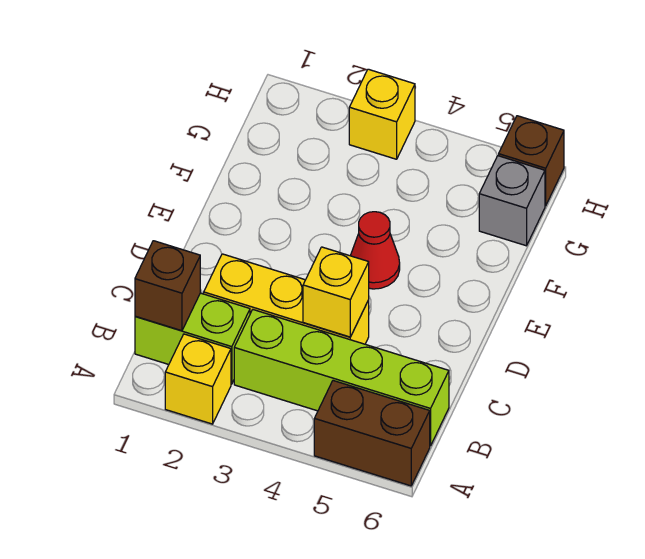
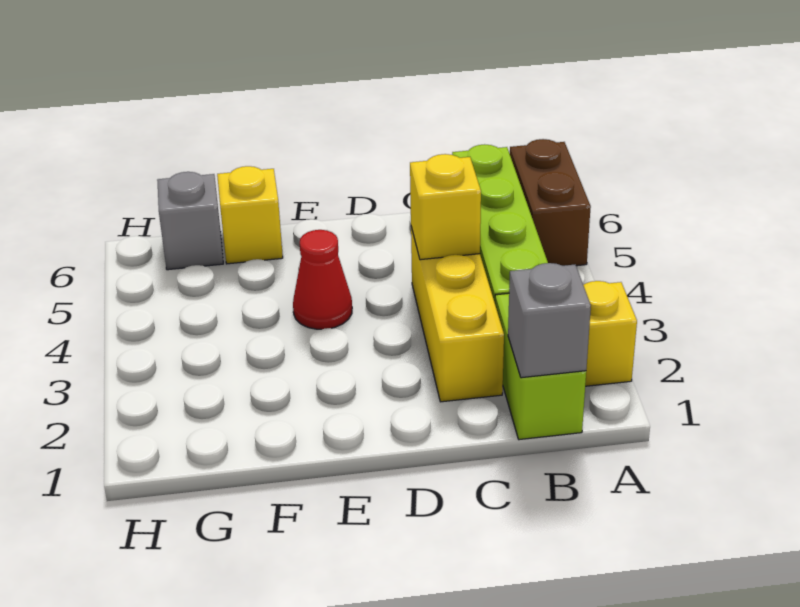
brown brick B1 level 2 -> grey brick B1 level 2
yellow brick H3 level 1 -> yellow brick F6 level 1
brown brick H6 level 1 -> none

